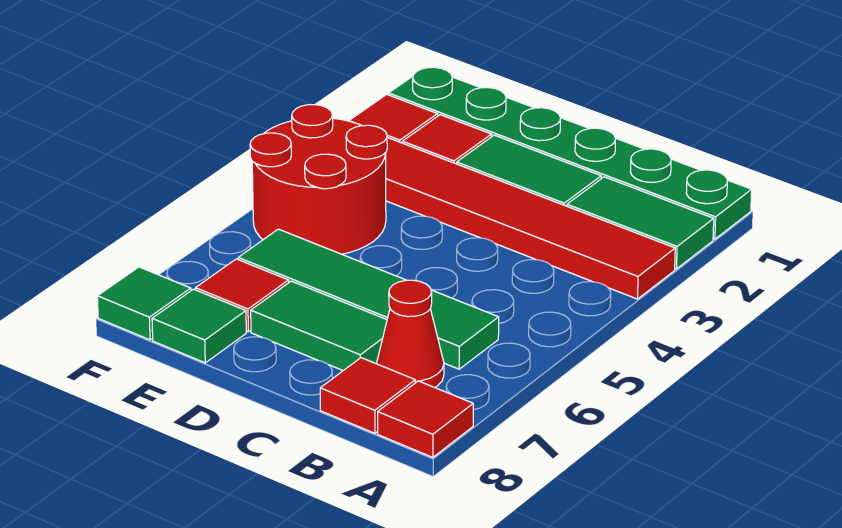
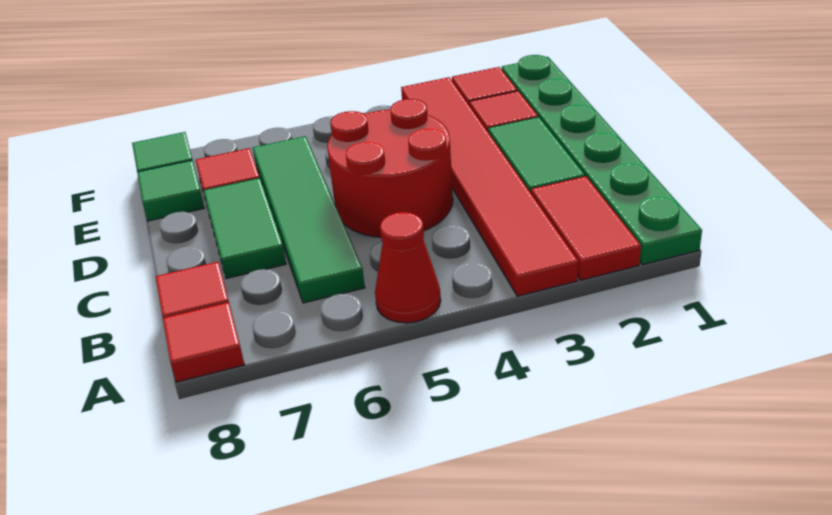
green tile A2:B2 level 1 -> red tile A2:B2 level 1
red cone B7 level 1 -> red cone A5 level 1
red round brick E4:F5 level 1 -> red round brick C4:D5 level 1

